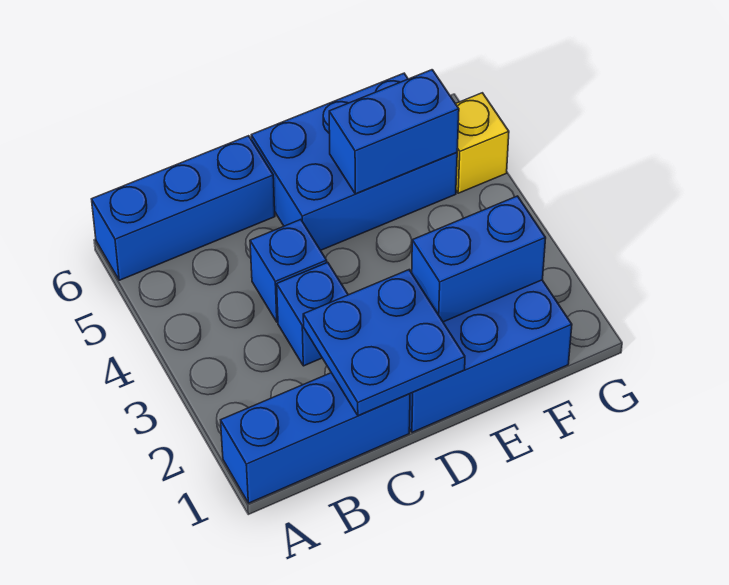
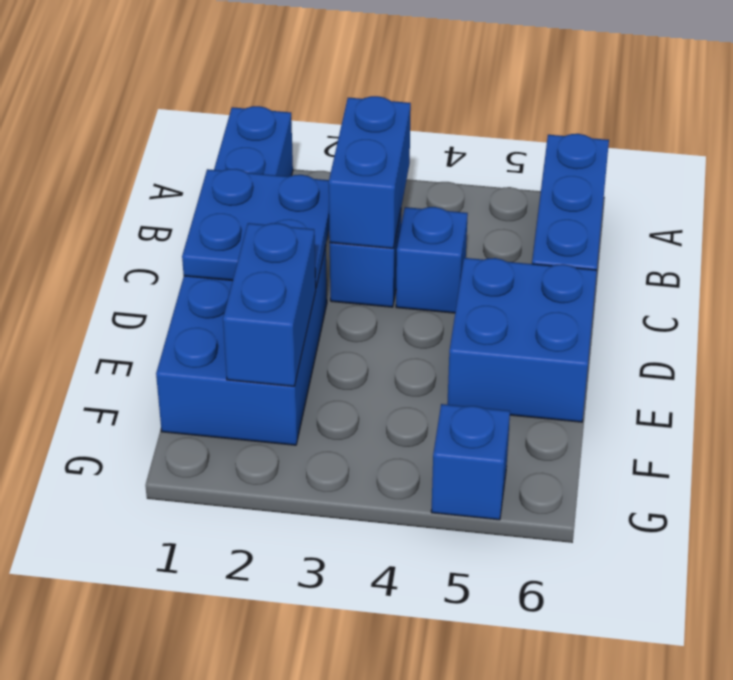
blue brick D5:F6 level 1 -> blue brick D5:E6 level 1
blue brick E5:F5 level 2 -> blue brick B3:C3 level 2
yellow brick G5 level 1 -> blue brick G5 level 1

